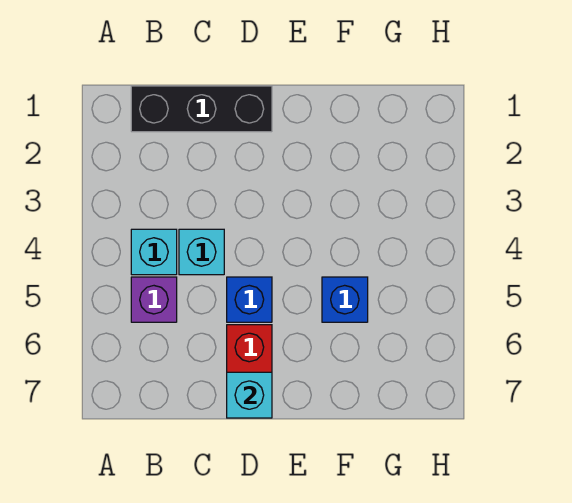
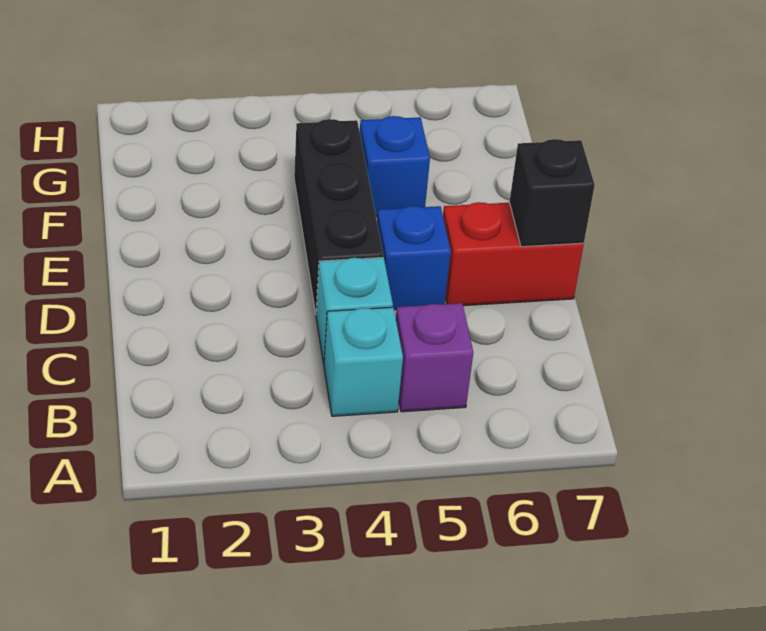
black brick B1:D1 level 1 -> black brick D4:F4 level 1
cyan brick D7 level 2 -> black brick D7 level 2

